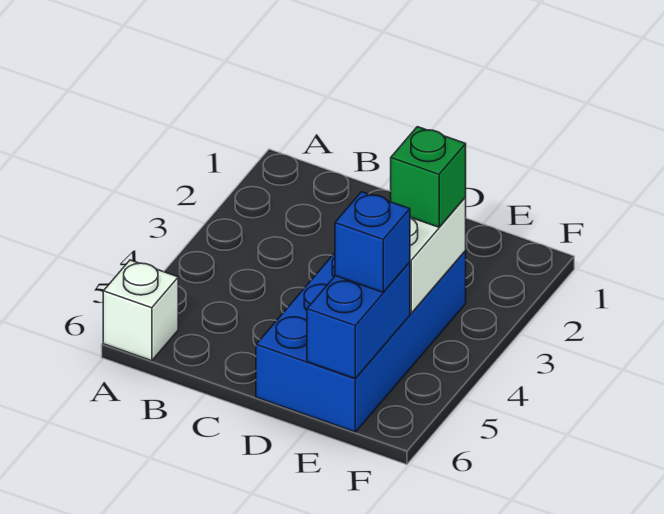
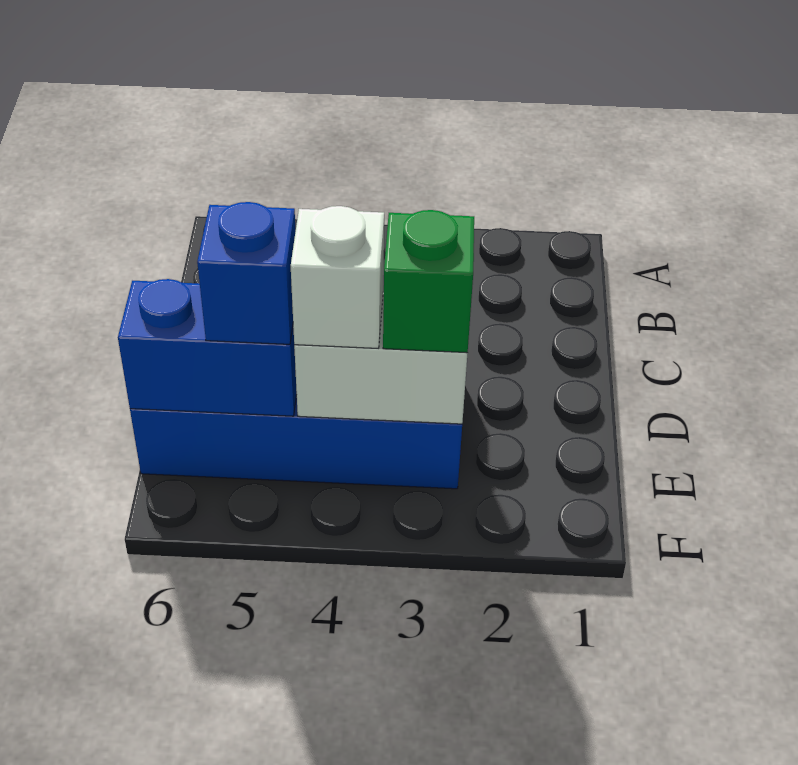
white brick A6 level 1 -> white brick E4 level 3

